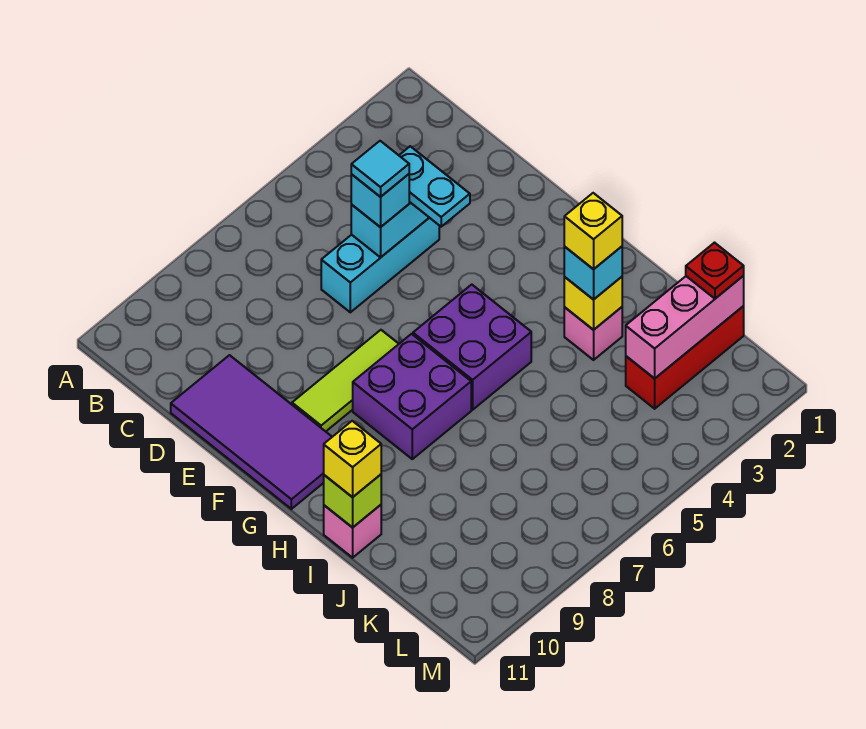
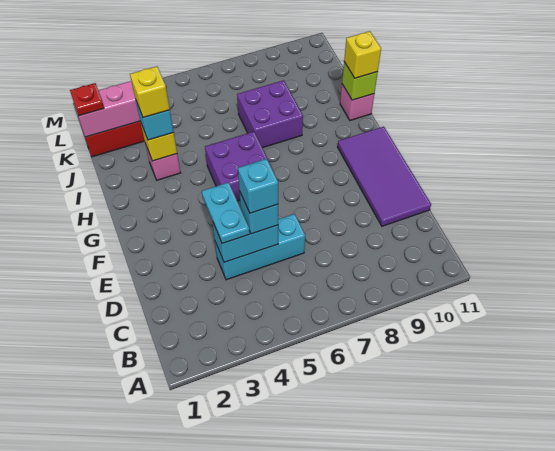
cyan tile D5 level 4 -> cyan brick D5 level 4
lime tile F7:F9 level 1 -> none
purple brick G7:H8 level 1 -> purple brick I7:J8 level 1

